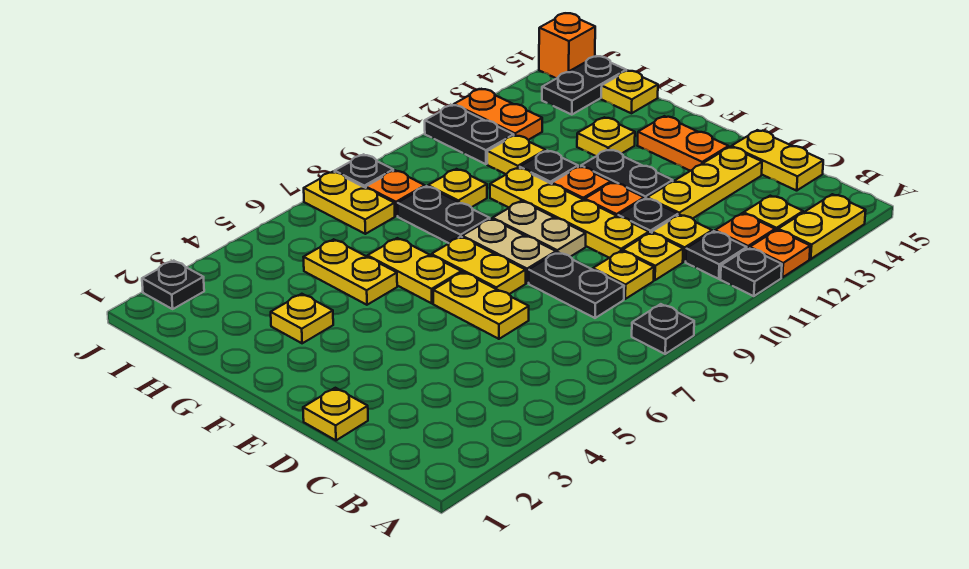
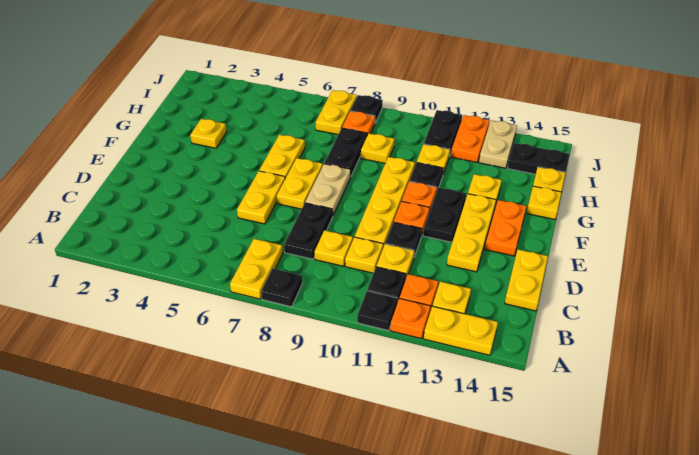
yellow plate D1 level 1 -> yellow plate G15 level 1
yellow plate D12:D14 level 1 -> yellow plate D13:F13 level 1
tan plate E9:F9 level 1 -> tan plate I13:J13 level 1
yellow plate G5:H5 level 1 -> yellow plate A7:B7 level 1
black plate J2 level 1 -> none
orange brick J15 level 1 -> none

